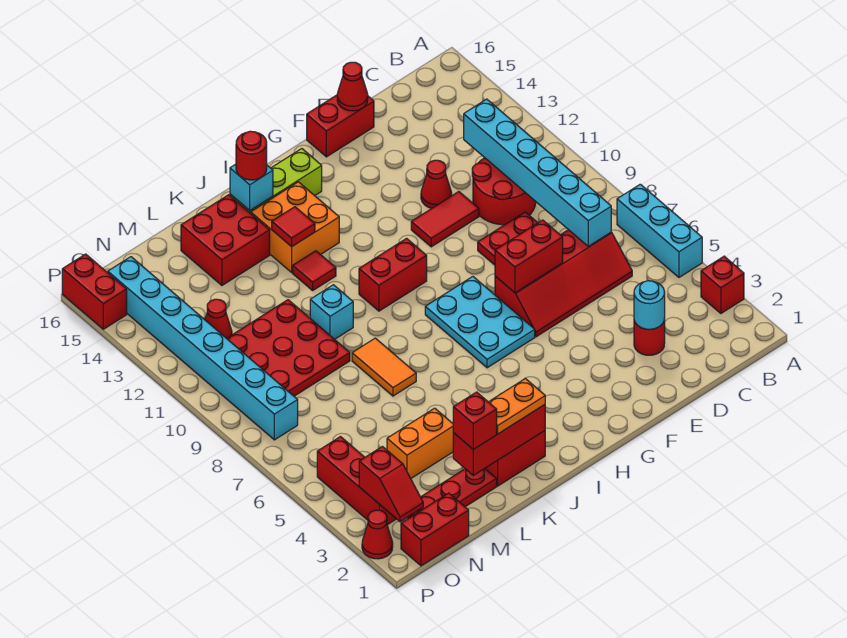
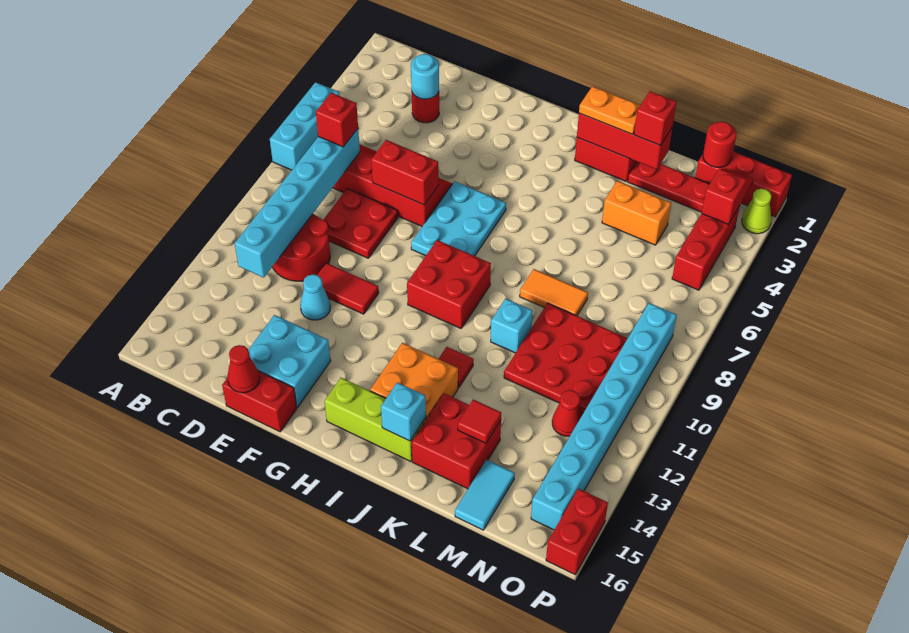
red brick A3 level 1 -> red brick C7 level 3
red cone E12 level 1 -> cyan cone E12 level 1
none -> cyan brick E14:F15 level 1
red brick H10:I10 level 1 -> red brick H9:I10 level 1
red tile J13 level 2 -> red tile L14 level 2
red round brick J15 level 3 -> red round brick N1 level 2
orange tile K7:K8 level 1 -> orange tile K8:L8 level 1
none -> cyan tile M15:M16 level 1
red brick N1:O1 level 1 -> red brick N1:P1 level 1
red cone P2 level 1 -> lime cone P2 level 1

